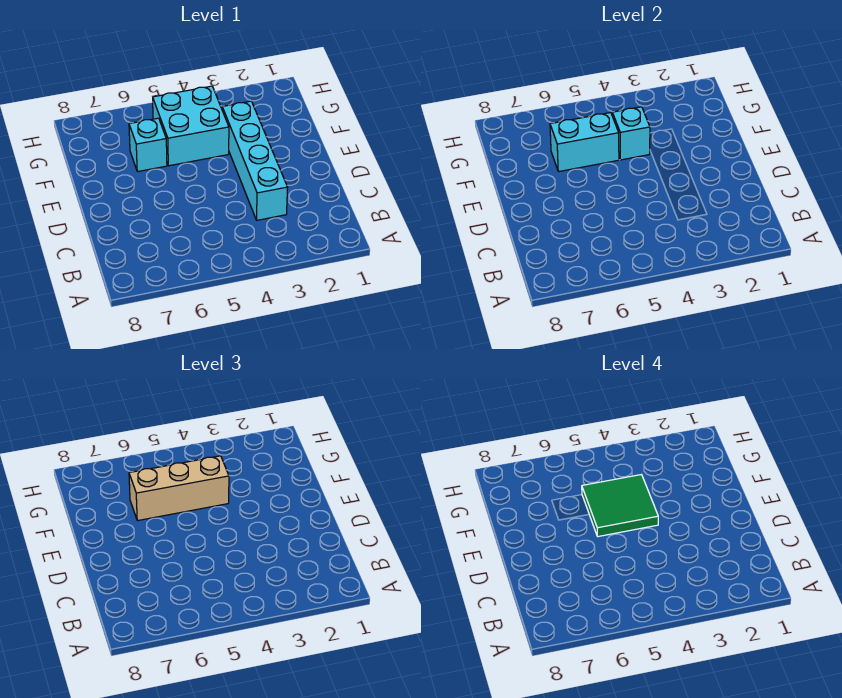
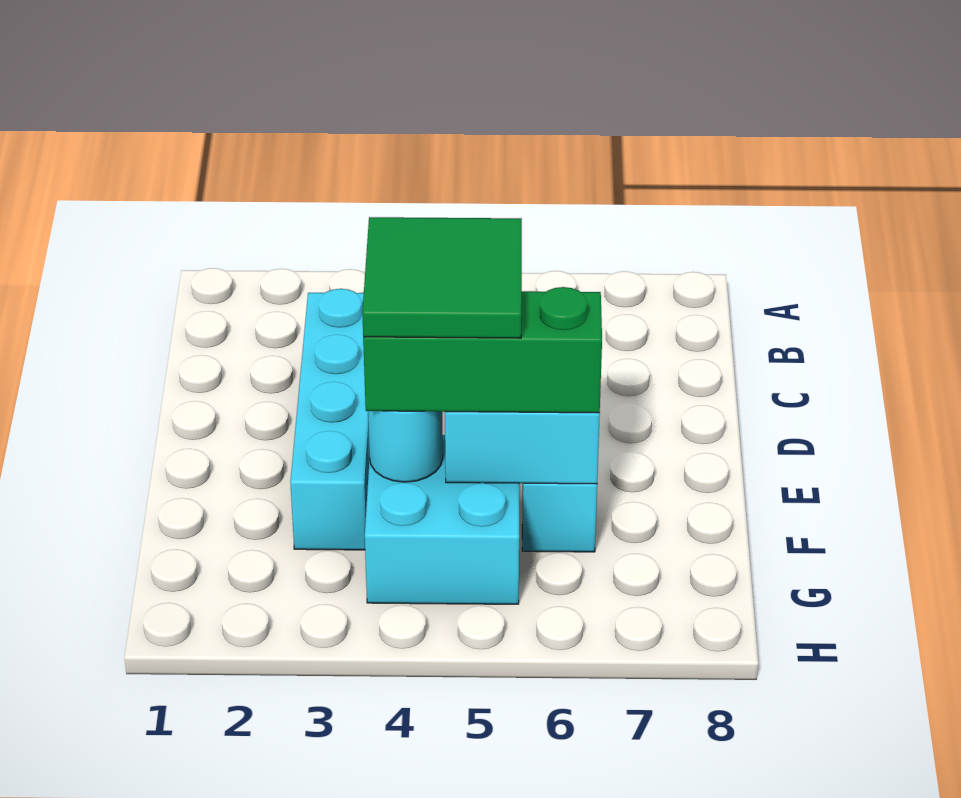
cyan brick F4 level 2 -> cyan round brick F4 level 2
tan brick F4:F6 level 3 -> green brick F4:F6 level 3

